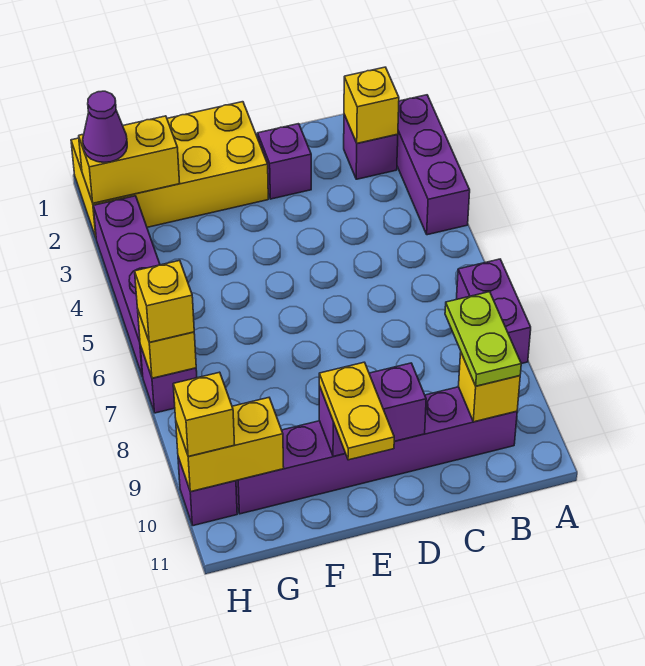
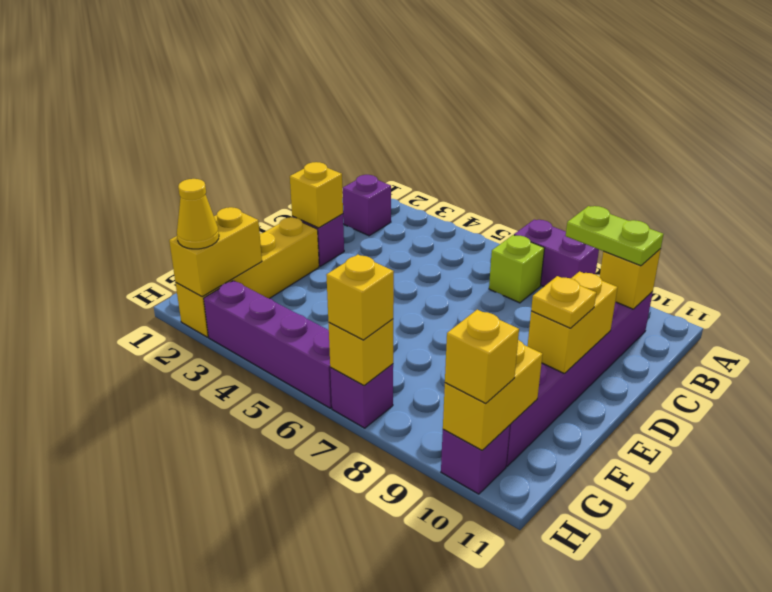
purple brick A2:A4 level 1 -> none
yellow brick B2 level 2 -> yellow brick D2 level 2
none -> lime brick B7 level 1
purple brick D10:E10 level 2 -> yellow brick D10:E10 level 2
yellow brick E1:H2 level 1 -> yellow brick E2:H2 level 1
yellow plate E10:E11 level 3 -> yellow plate E10 level 3
purple cone H2 level 3 -> yellow cone H2 level 3

